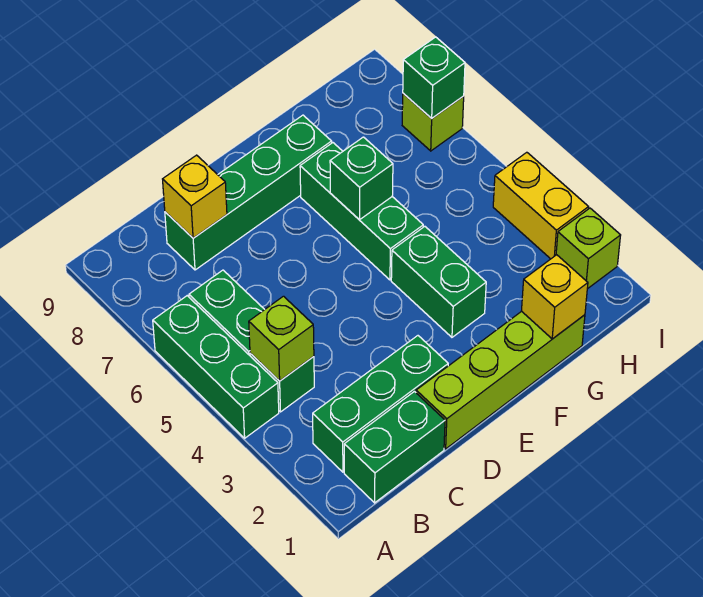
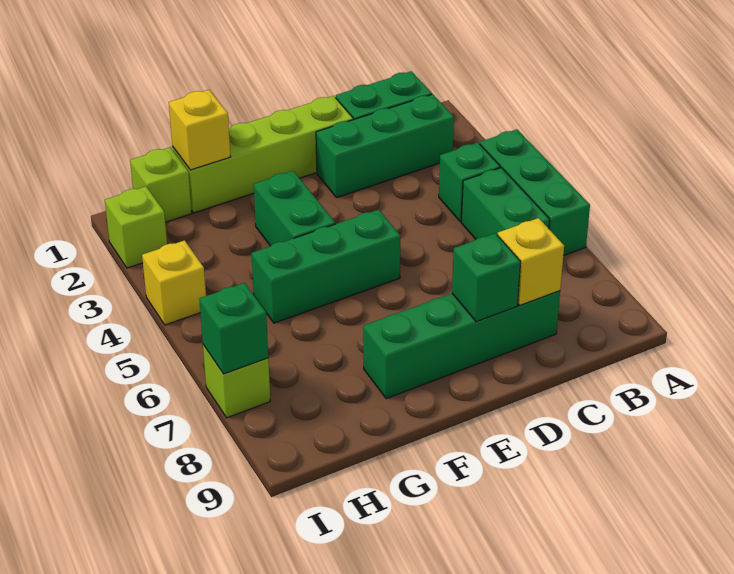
lime brick B4 level 2 -> lime brick H1 level 1
green brick F5:F7 level 1 -> green brick E5:G5 level 1
green brick F6 level 2 -> green brick D8 level 2
yellow brick I3:I4 level 1 -> yellow brick I4 level 1

